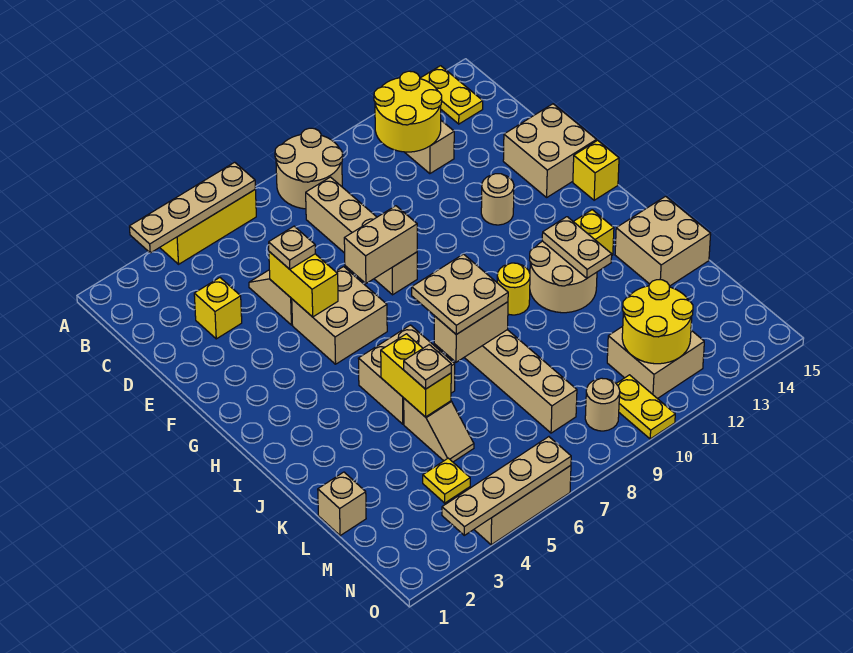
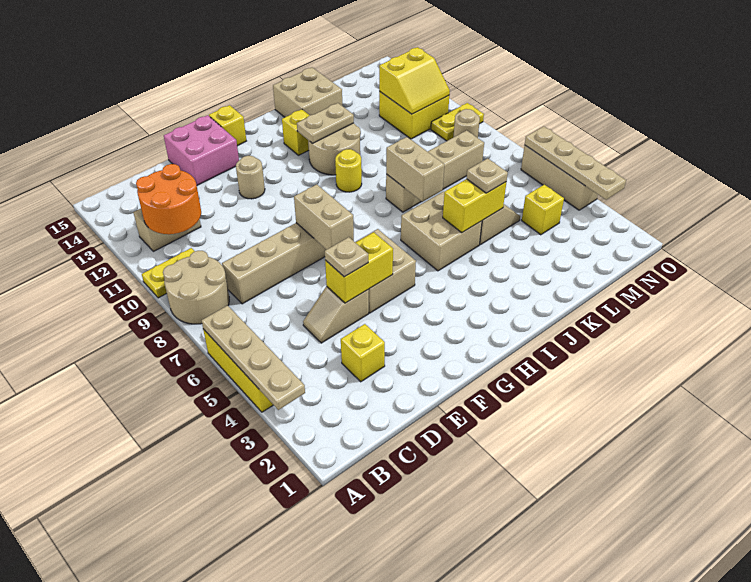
yellow plate A14:B14 level 1 -> yellow plate A10:B10 level 1
yellow round brick B11:C12 level 2 -> orange round brick B11:C12 level 2
tan brick E14:F15 level 1 -> pink brick E14:F15 level 1
tan plate I7:J8 level 3 -> none
tan brick L1 level 1 -> none
yellow plate M4 level 1 -> yellow brick M4 level 1
tan brick M11:N12 level 1 -> yellow brick M11:N12 level 1
yellow round brick M11:N12 level 2 -> yellow slope M11:N12 level 2 top 12

